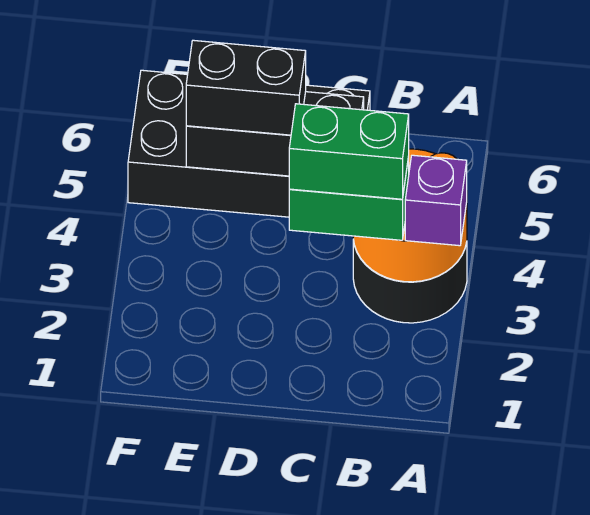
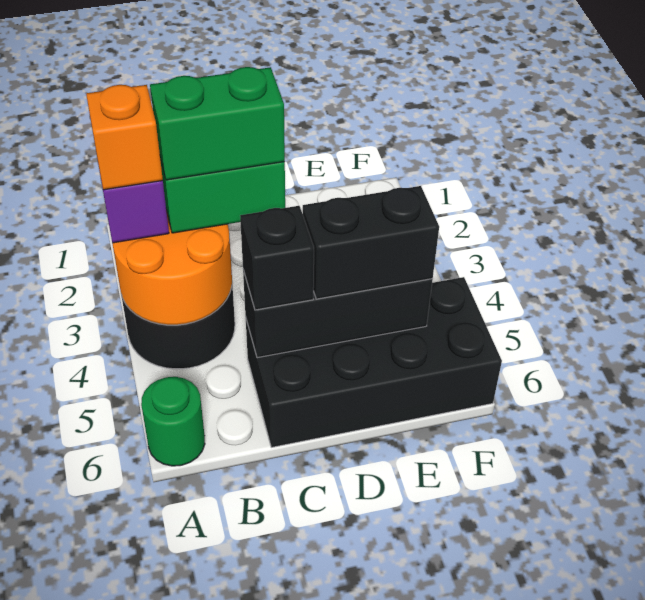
none -> orange brick A3 level 4
none -> green round brick A6 level 1
none -> black brick C5 level 3

